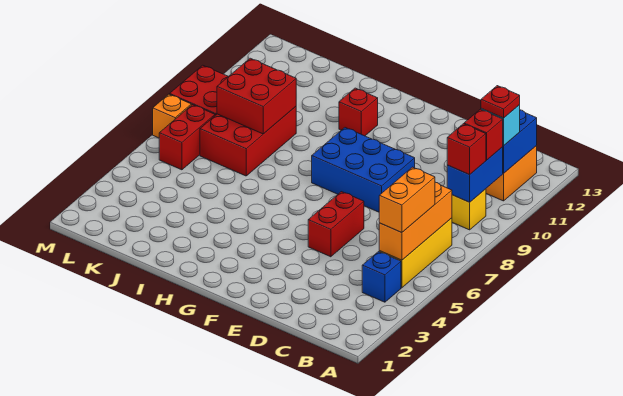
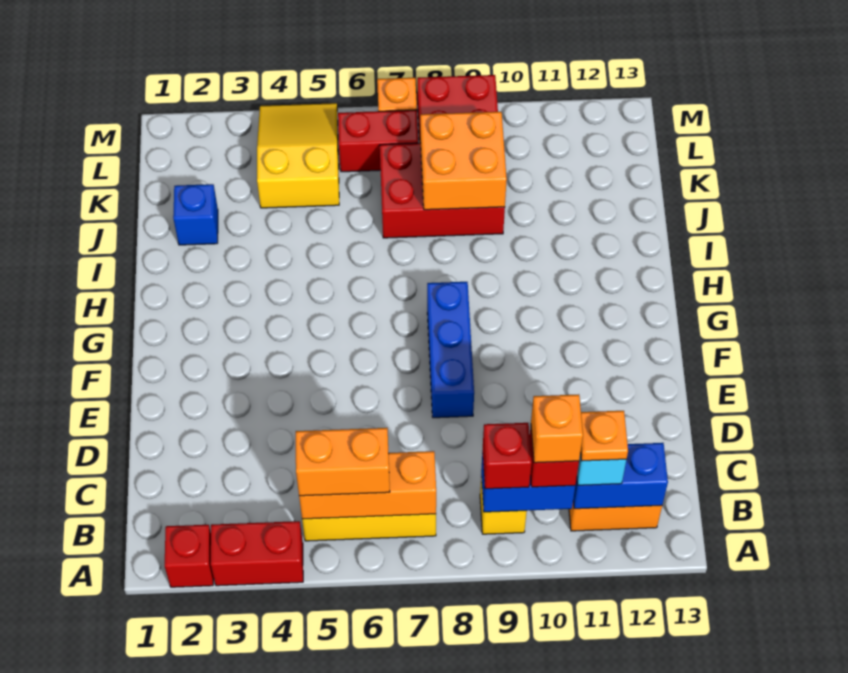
blue brick B4 level 1 -> blue brick J2 level 1
none -> orange brick B10 level 4
red plate B11 level 4 -> orange plate B11 level 4
red brick E5:E6 level 1 -> red brick A3:A4 level 1
blue brick E8:G9 level 1 -> blue brick E8:G8 level 1
red brick H11 level 1 -> red brick A2 level 1
red brick J8:K9 level 2 -> orange brick J8:K9 level 2
none -> yellow slope K4:M5 level 1 top K

